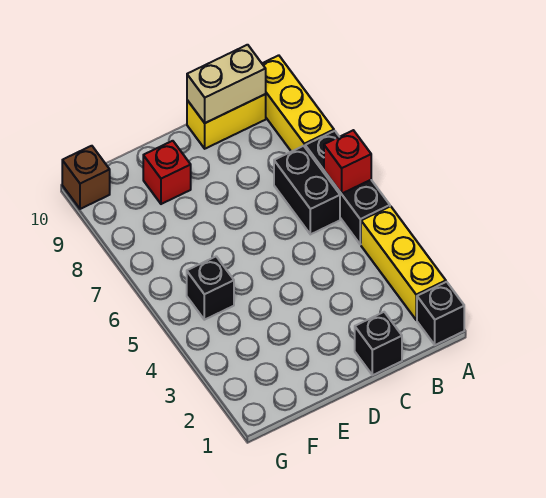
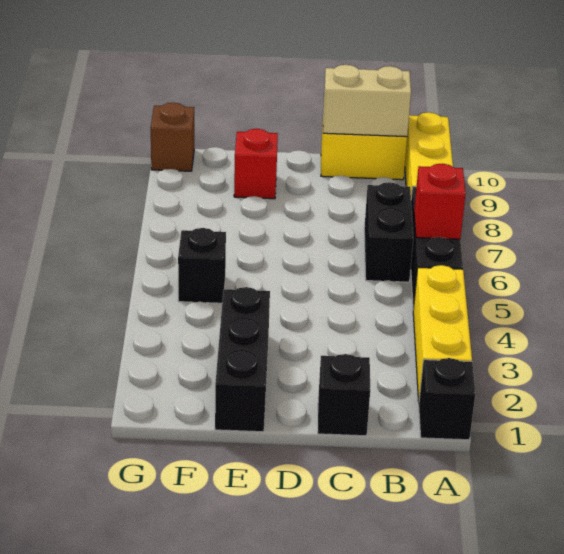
none -> black brick E1:E3 level 1

